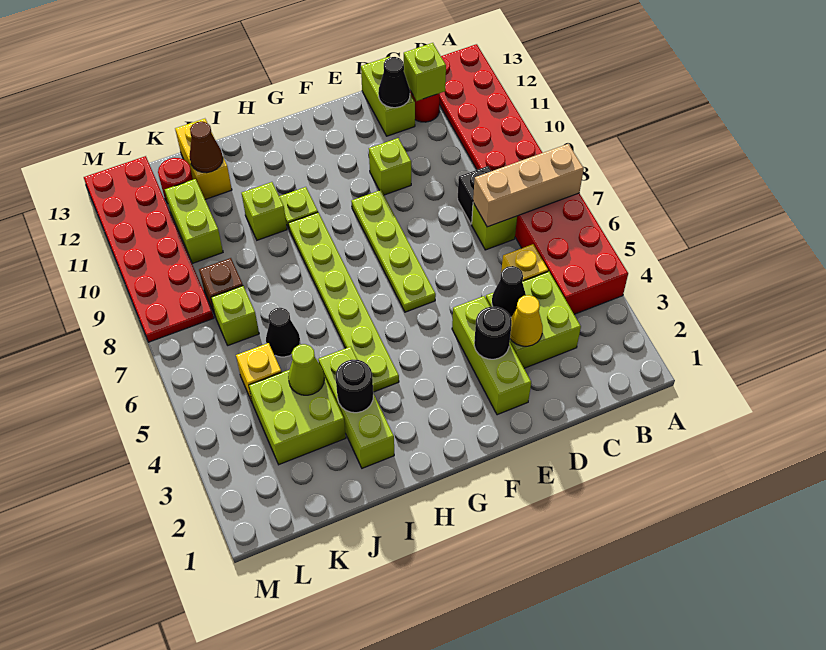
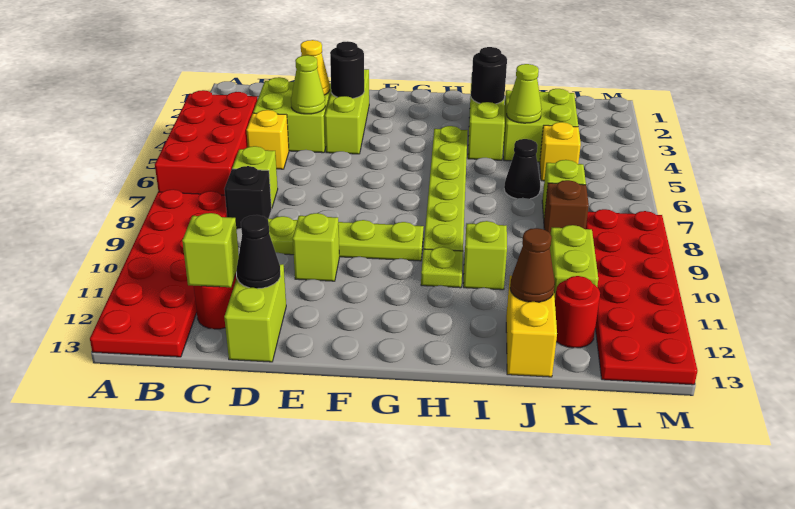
tan brick A7:C7 level 2 -> none
black cone D4 level 2 -> lime cone D4 level 2
lime plate F6:F9 level 1 -> lime plate D9:G9 level 1

